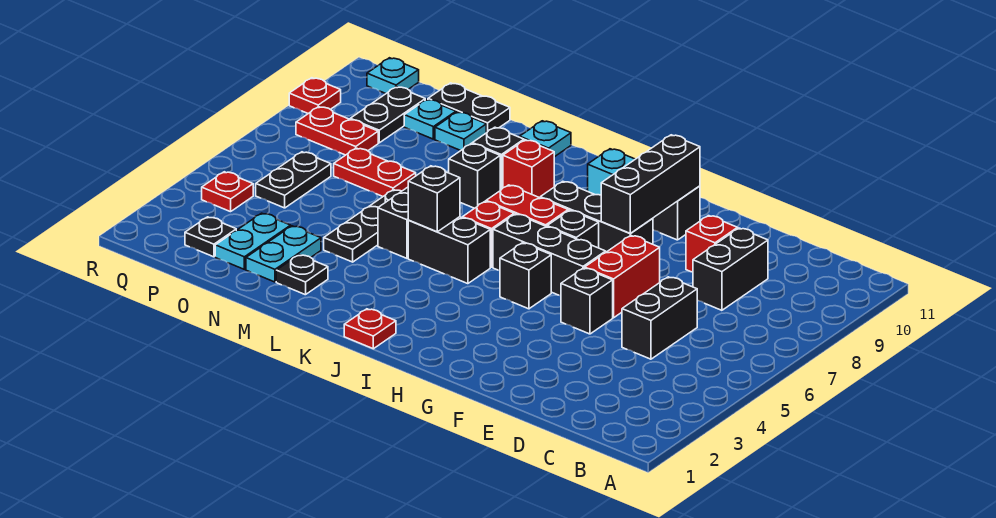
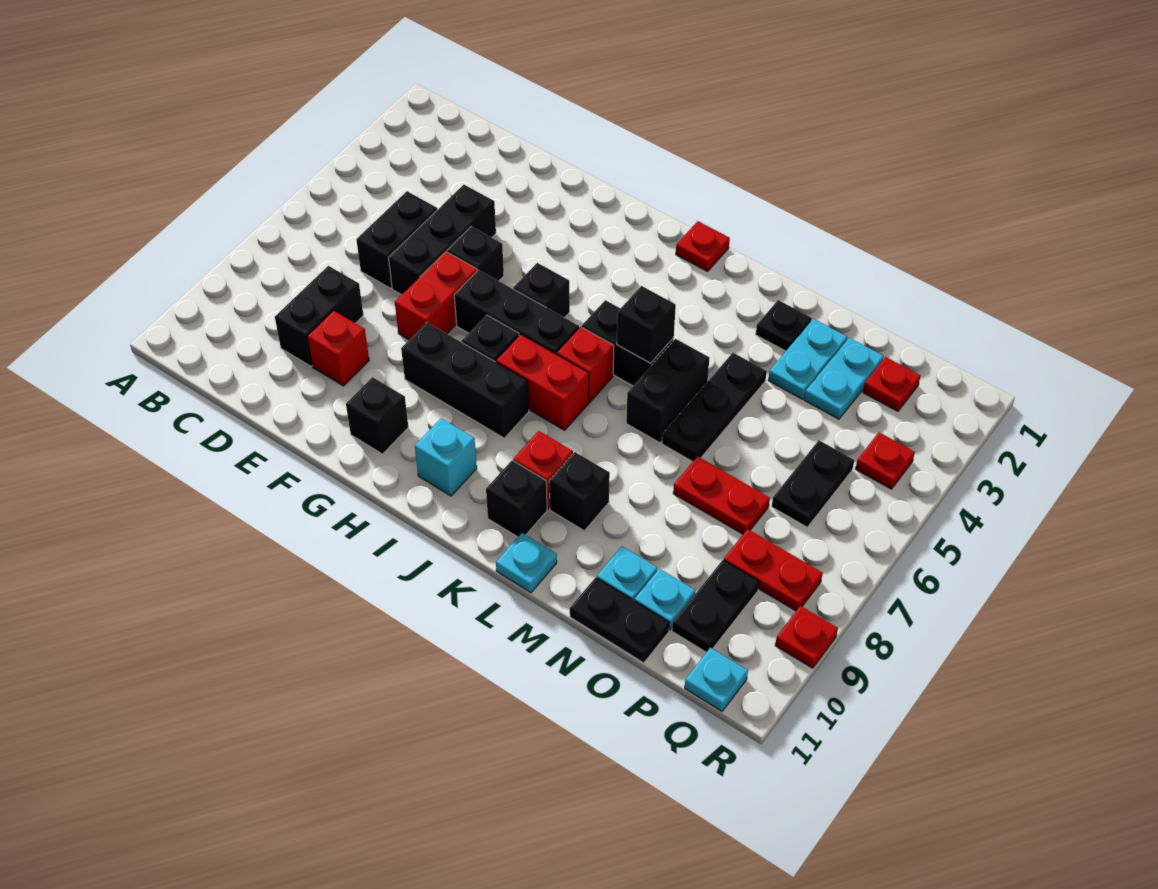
black brick G8:G10 level 2 -> black brick E4:E6 level 1
black brick L8 level 1 -> black brick K10 level 1
black plate P2 level 1 -> red plate P2 level 1

